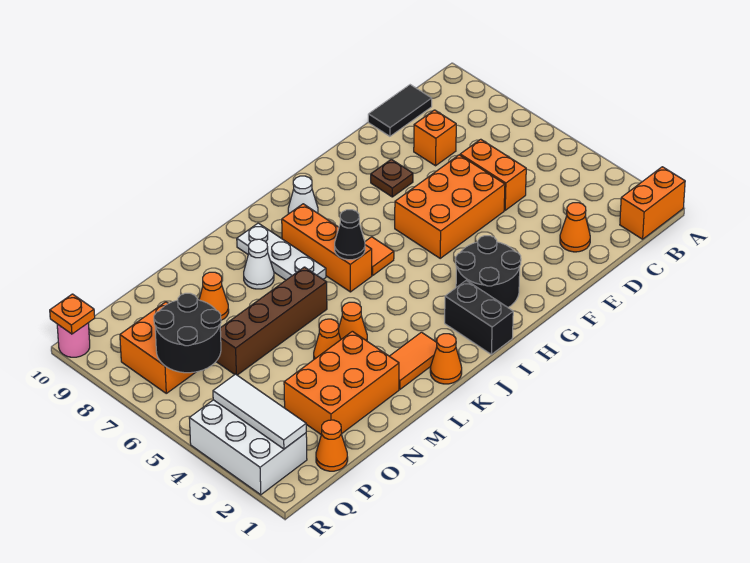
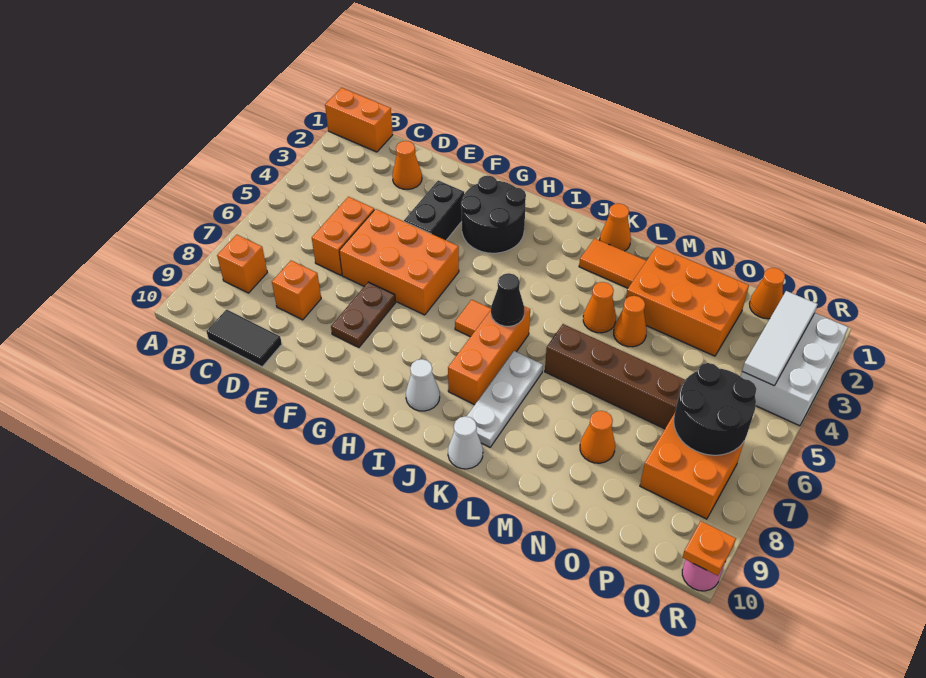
none -> orange brick B8 level 1
brown plate F8 level 1 -> brown plate F7:F8 level 1
black brick I1:I2 level 1 -> black brick F3:F4 level 1
white cone L8 level 1 -> white cone K10 level 1

